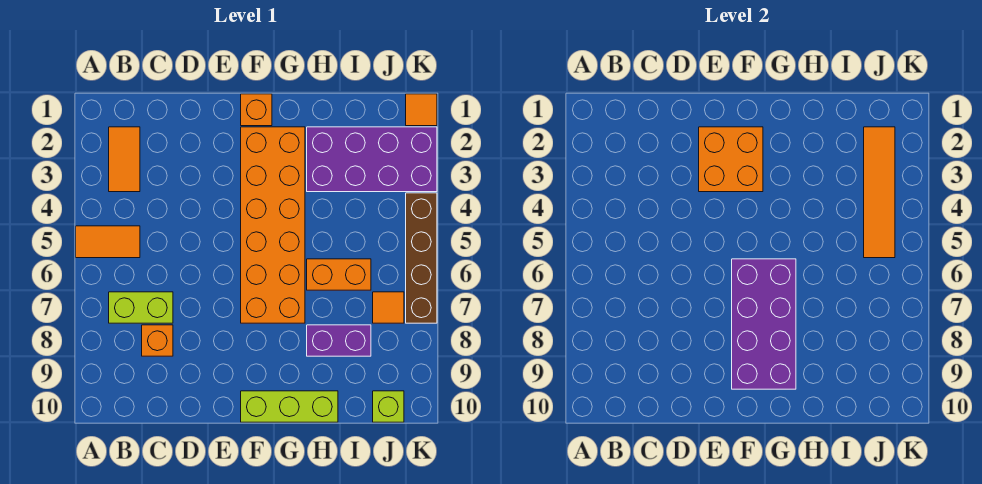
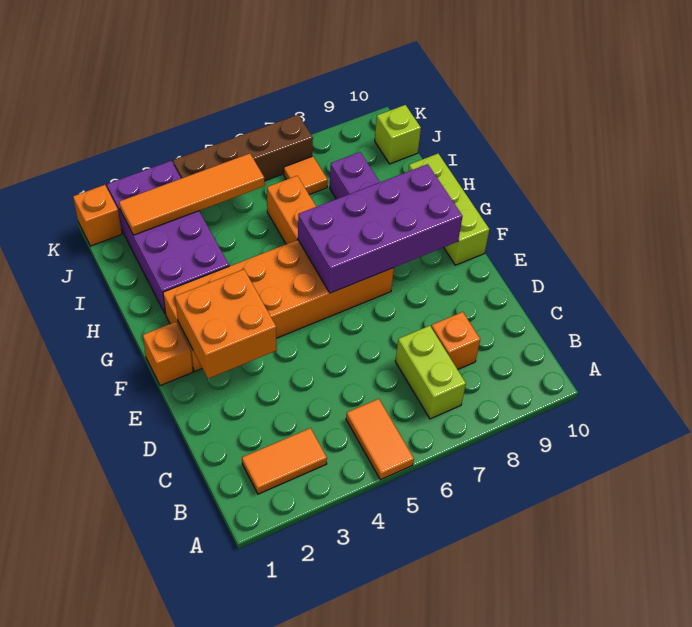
orange tile K1 level 1 -> orange brick K1 level 1

